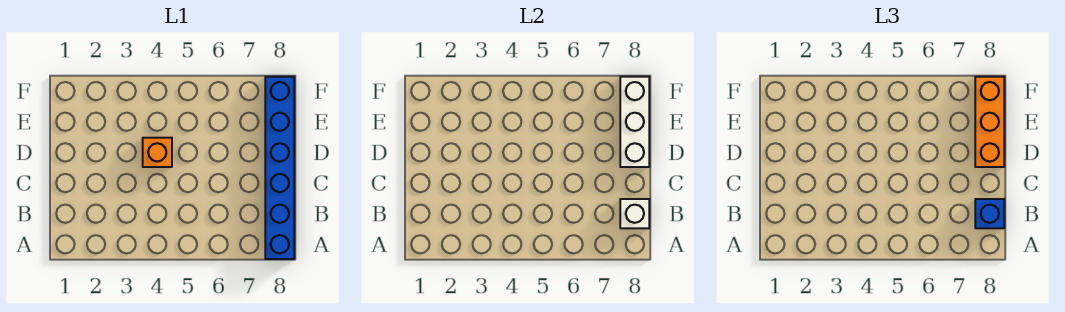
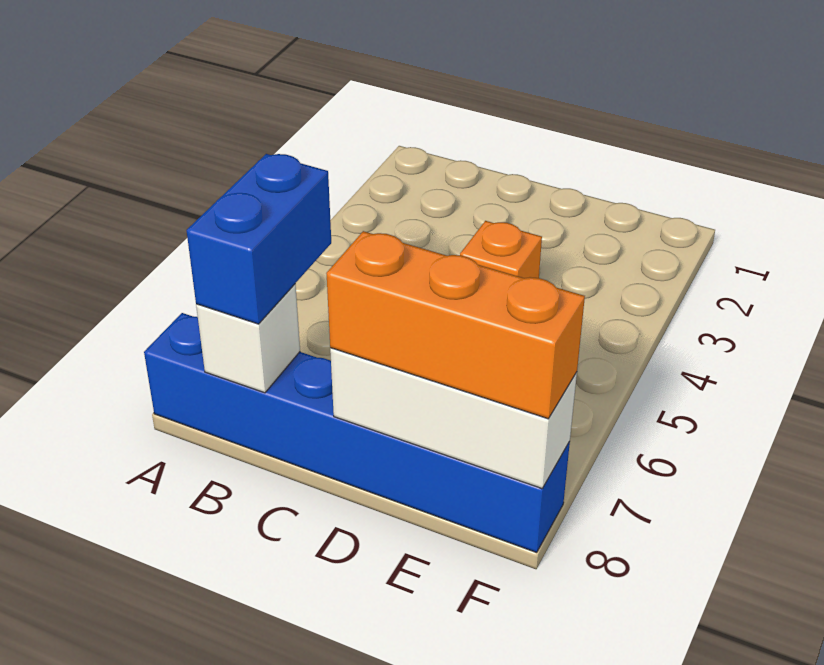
blue brick B8 level 3 -> blue brick B7:B8 level 3

